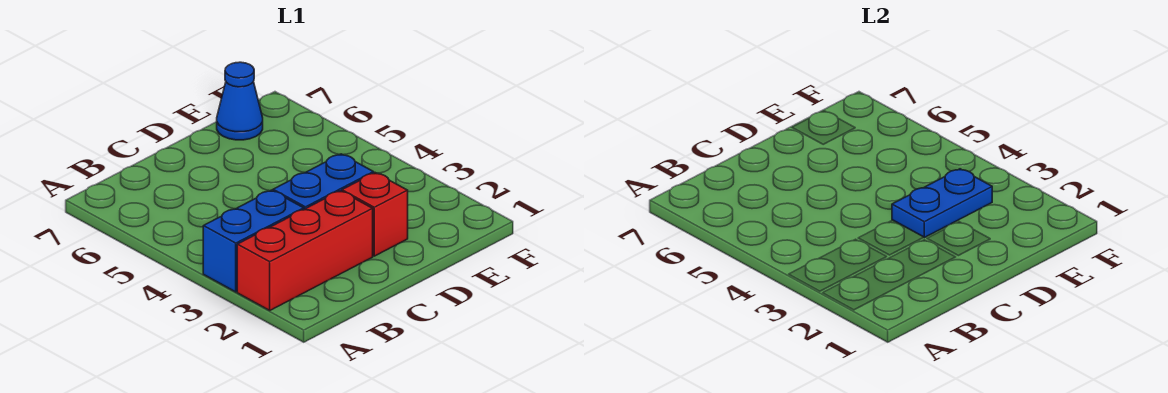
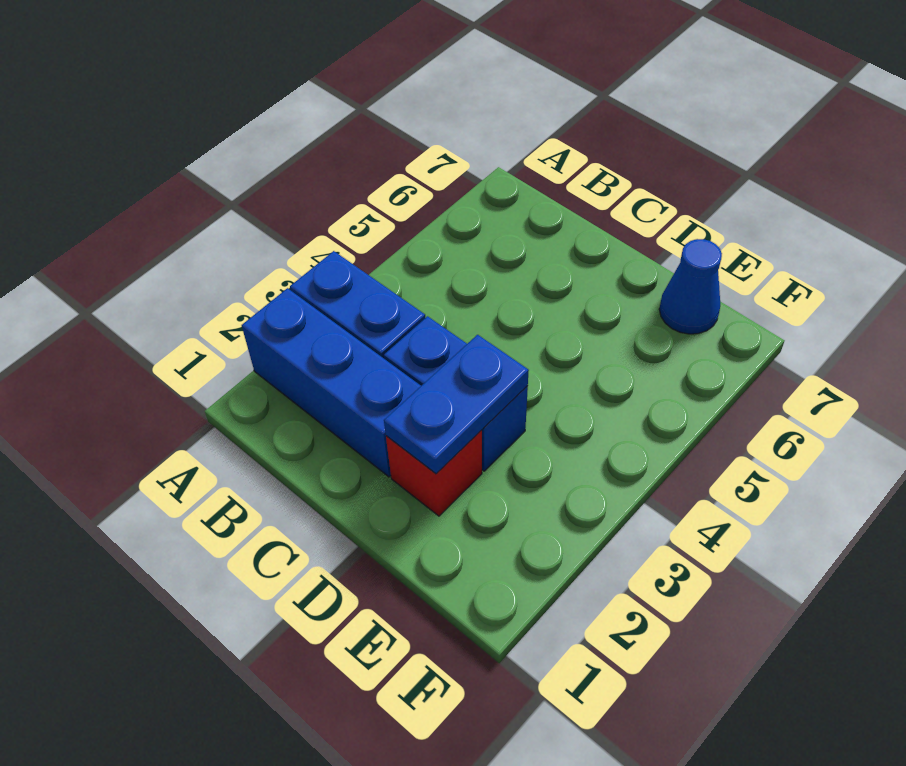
red brick A2:C2 level 1 -> blue brick A2:C2 level 1
blue plate D3:E3 level 2 -> blue plate D2:D3 level 2

